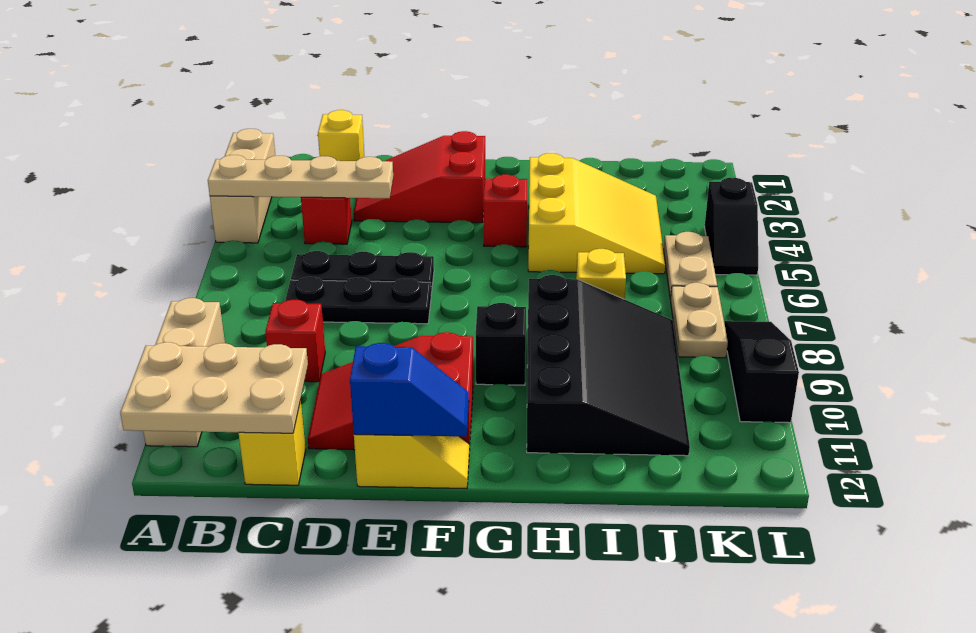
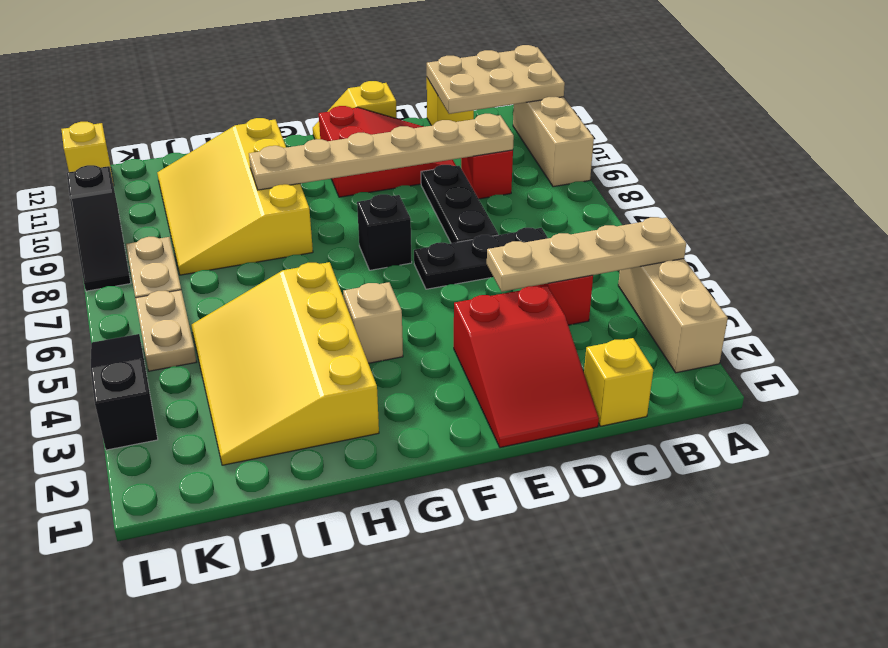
black plate C7:E7 level 1 -> black plate D7:D9 level 1
none -> tan plate C9:H9 level 2
red slope D2:F3 level 1 top F -> red slope D1:E3 level 1 top 3
blue slope E12:F12 level 2 top E -> none
red brick G4 level 1 -> tan brick G4 level 1
black brick G9 level 1 -> black brick F7 level 1
yellow slope H3:J5 level 1 top H -> yellow slope H2:J5 level 1 top H
black slope H8:J11 level 1 top H -> yellow slope H8:J11 level 1 top H
yellow brick I7 level 1 -> yellow brick L12 level 1
black slope L4:L5 level 1 top 4 -> black slope L3:L5 level 1 top 3

